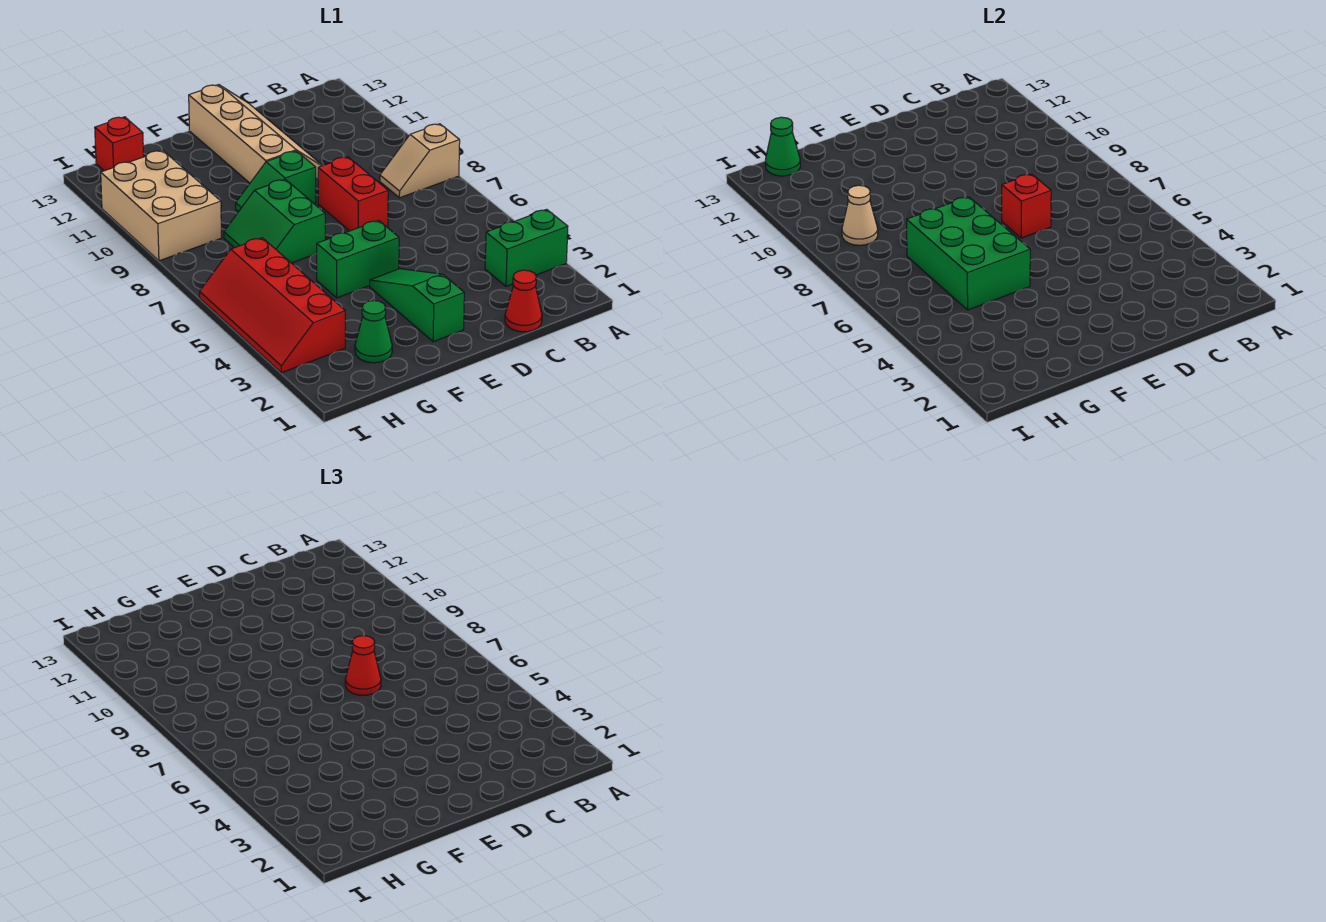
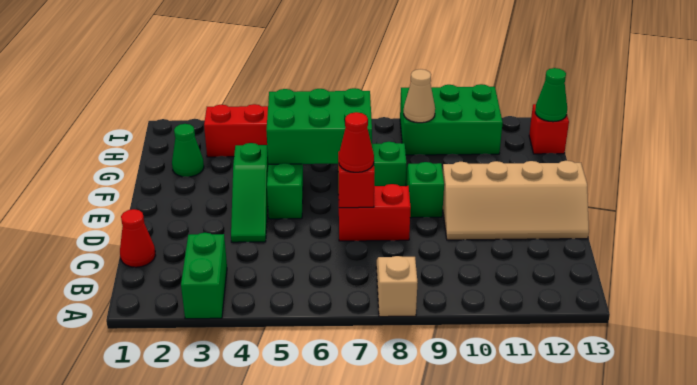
green slope E2:E4 level 1 top 2 -> green slope D4:F4 level 1 top F
tan brick H9:I11 level 1 -> green brick H9:I11 level 1

